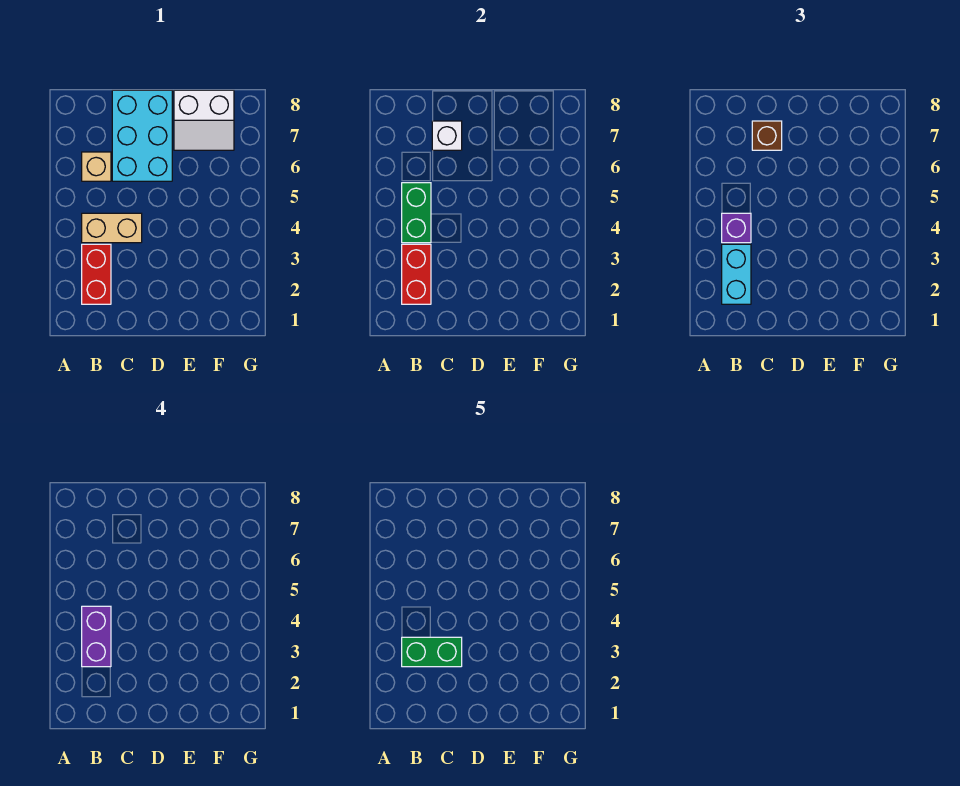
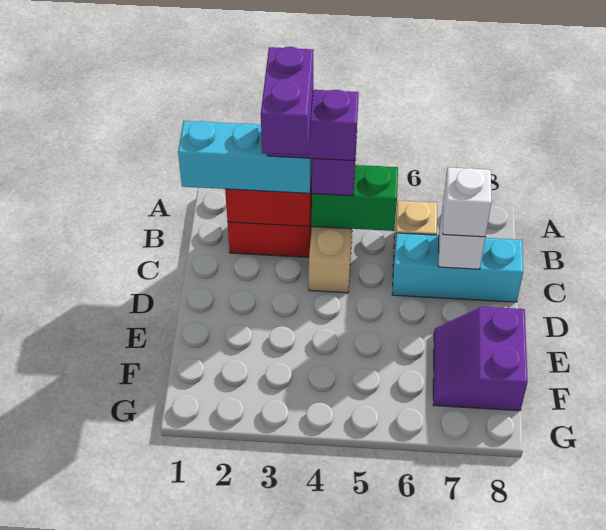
cyan brick B2:B3 level 3 -> cyan brick B1:B3 level 3
green brick B3:C3 level 5 -> purple brick B3:C3 level 5
cyan brick C6:D8 level 1 -> cyan brick C6:C8 level 1
brown brick C7 level 3 -> white brick C7 level 3
white slope E7:F8 level 1 top 8 -> purple slope E7:F8 level 1 top 8

